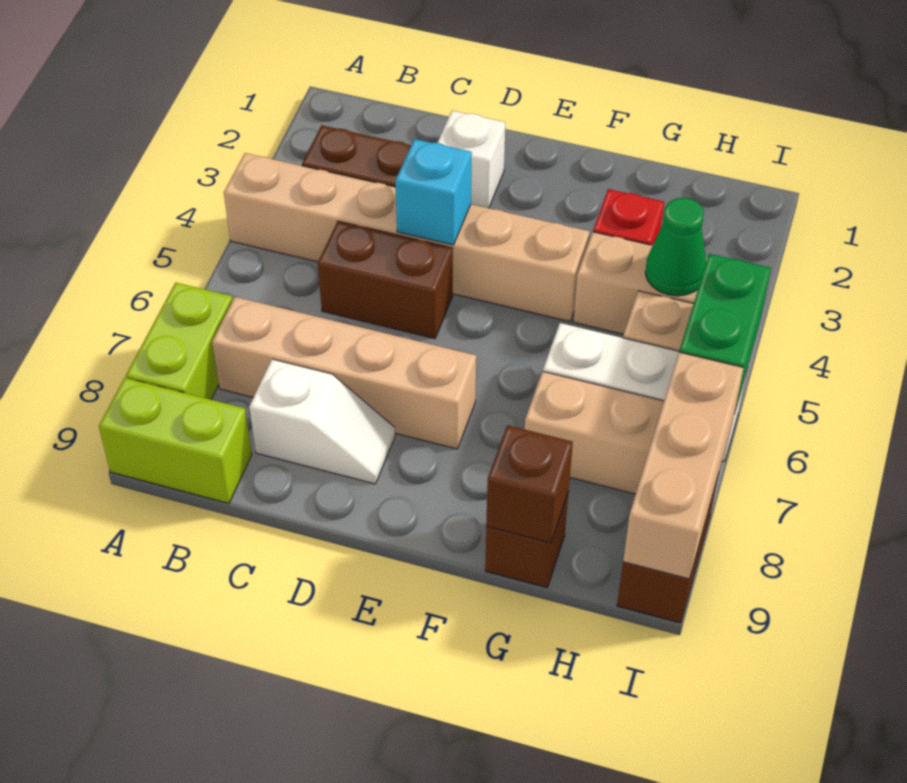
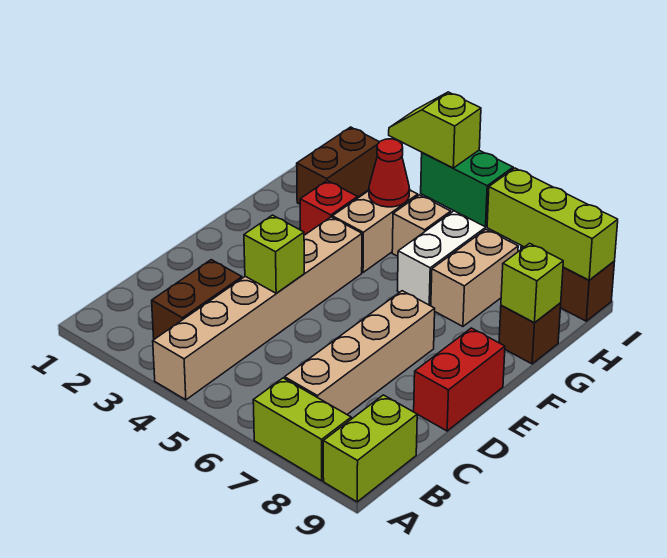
brown brick C5:D5 level 1 -> brown brick H2:I2 level 1
white slope C8:D8 level 1 top C -> none
white brick D2 level 1 -> none
cyan brick D4 level 2 -> lime brick D4 level 2
none -> red brick D9:E9 level 1
brown brick G9 level 2 -> lime brick G9 level 2
green cone H4 level 2 -> red cone H4 level 2
none -> lime slope I4:I5 level 3 top 5
tan brick I7:I9 level 2 -> lime brick I7:I9 level 2

